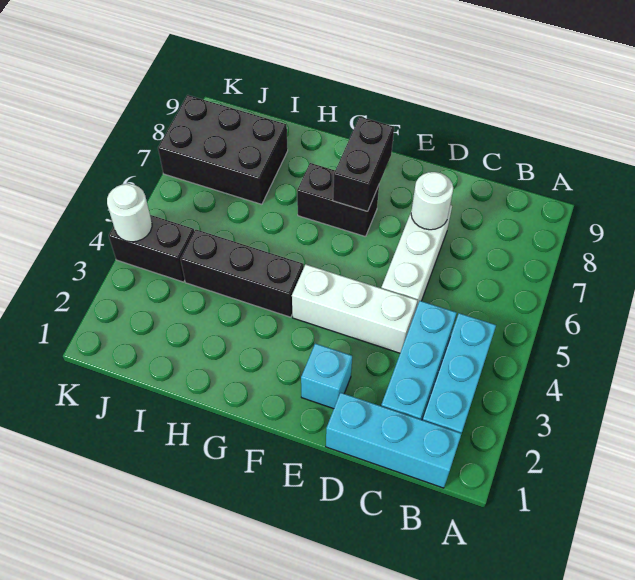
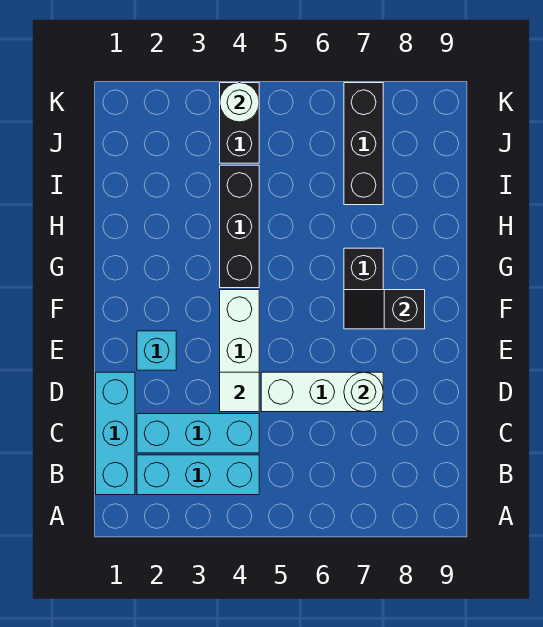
none -> white tile D4 level 2
black brick F7:F8 level 2 -> black slope F7:F8 level 2 top 8
black brick I7:K8 level 1 -> black brick I7:K7 level 1

